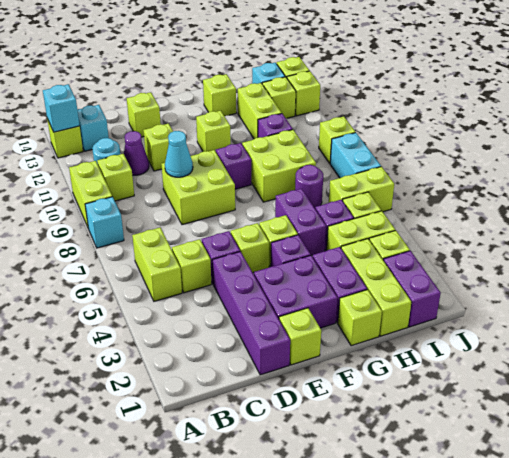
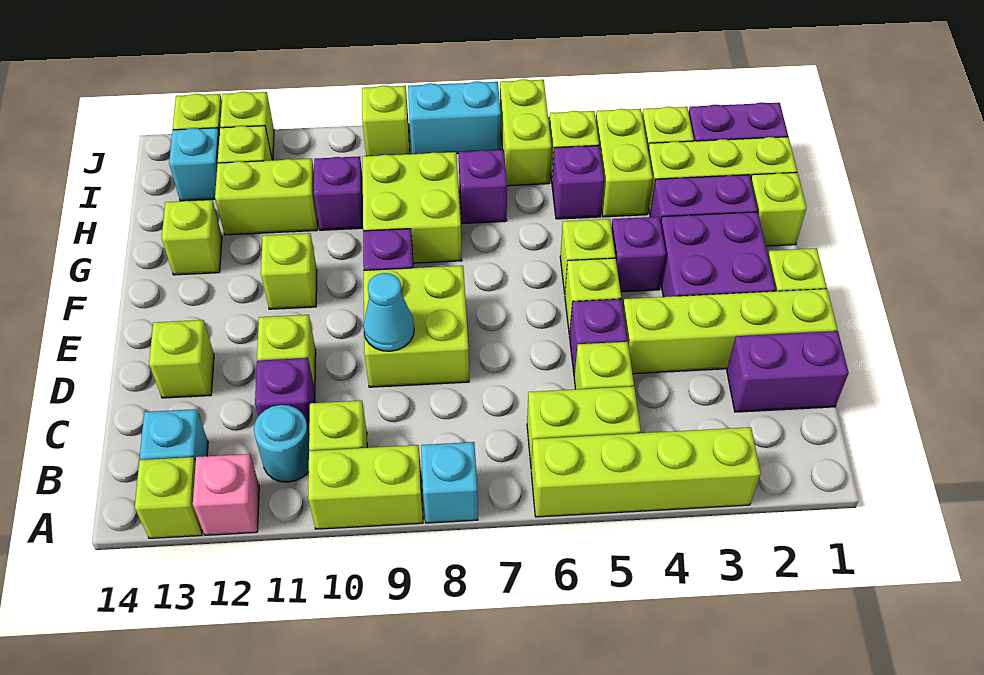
none -> lime brick A3:A6 level 1
none -> pink brick A12 level 1
cyan brick A13 level 2 -> none
purple cone C11 level 1 -> purple brick C11 level 1
purple brick D1:D4 level 1 -> lime brick D1:D4 level 1
purple brick G5:G6 level 1 -> purple brick C1:C2 level 1
purple round brick H7 level 1 -> purple brick H7 level 1

